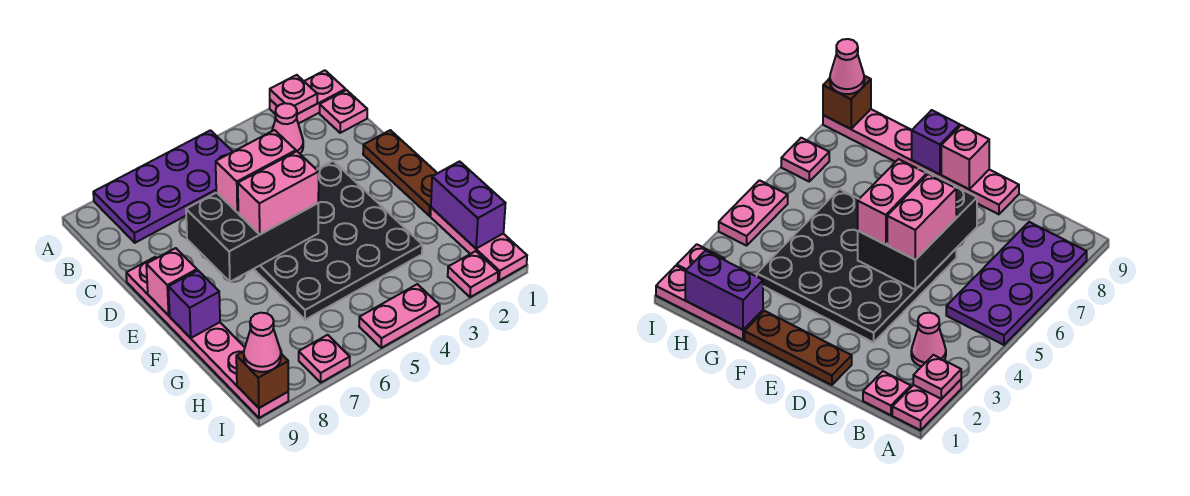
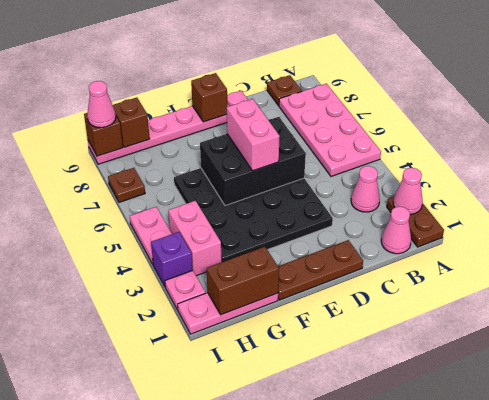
pink plate A1:A2 level 1 -> brown plate A1:A2 level 1
pink plate A2 level 2 -> pink cone A2 level 2
purple plate A5:B8 level 1 -> pink plate A5:B8 level 1
pink plate B1 level 1 -> pink cone B1 level 1
none -> brown plate B9 level 1
black brick D5:E7 level 2 -> black brick D5:F6 level 2
pink brick D5:D6 level 3 -> pink brick H3:H4 level 1
pink brick E9 level 2 -> brown brick E9 level 2
purple brick F9 level 2 -> purple brick I3 level 1
purple brick G1:H1 level 2 -> brown brick G1:H1 level 2
none -> brown brick H9 level 2
pink plate I7 level 1 -> brown plate I7 level 1

